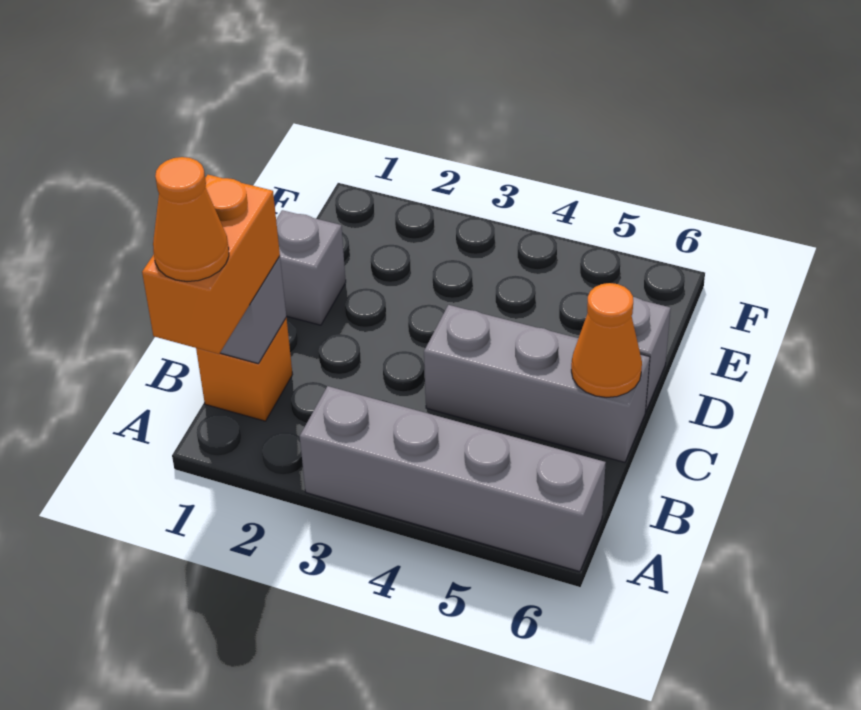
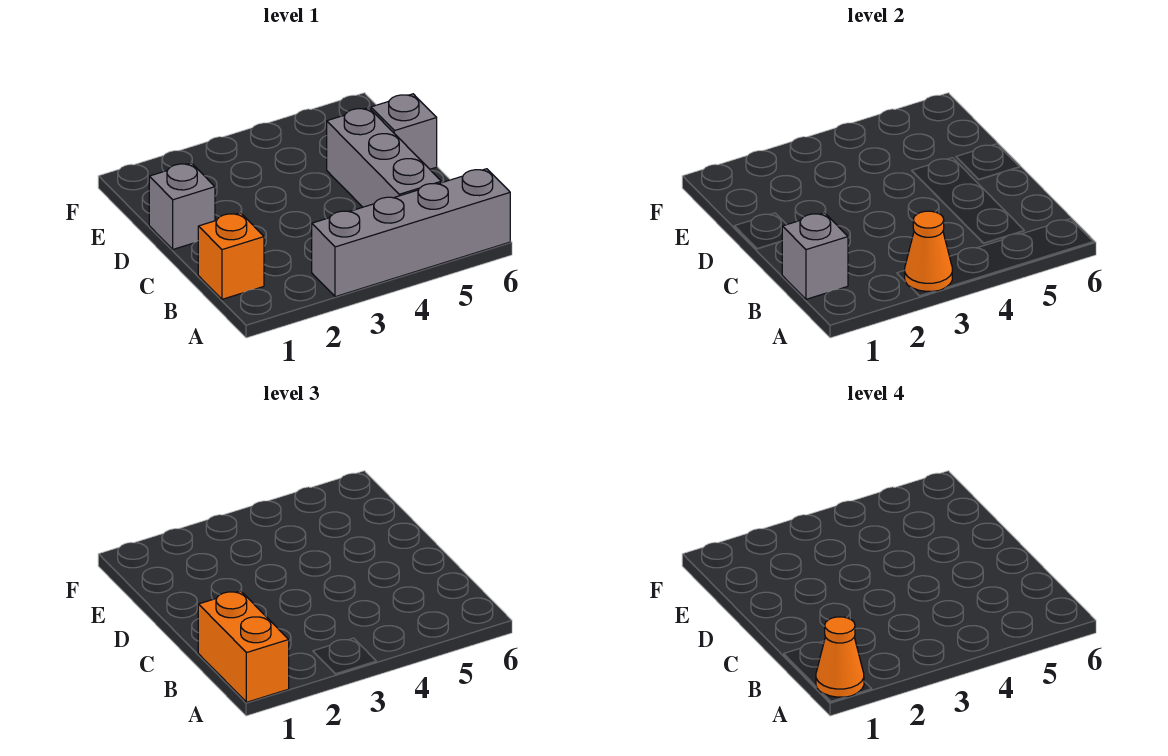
grey brick C4:C6 level 1 -> grey brick B5:D5 level 1
orange cone C6 level 2 -> orange cone A3 level 2

